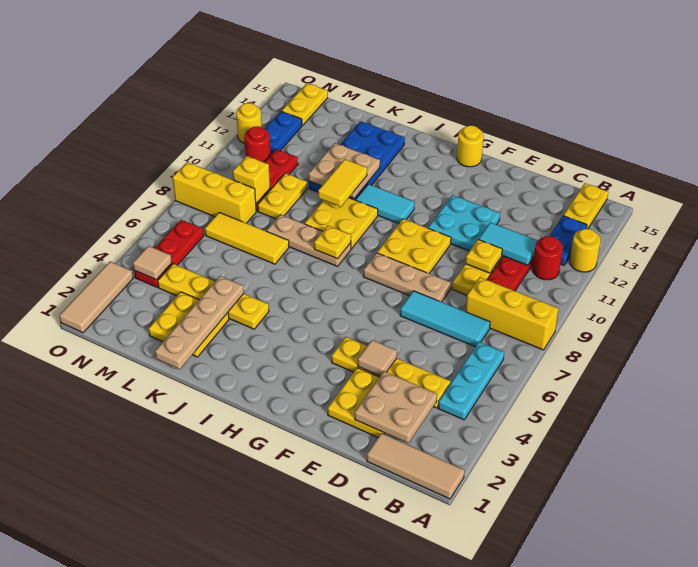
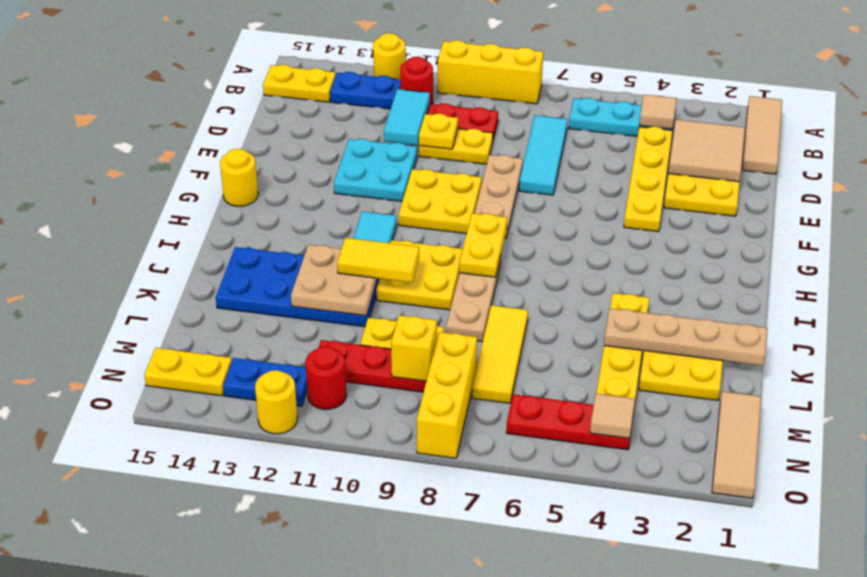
yellow brick A8:C8 level 1 -> yellow brick A8:A10 level 1
tan plate C2:D3 level 2 -> tan tile C2:D3 level 2
tan tile E4 level 2 -> tan tile B4 level 2
yellow plate I8 level 2 -> yellow plate H8:I8 level 2
tan tile O1:O3 level 1 -> tan tile M1:O1 level 1

